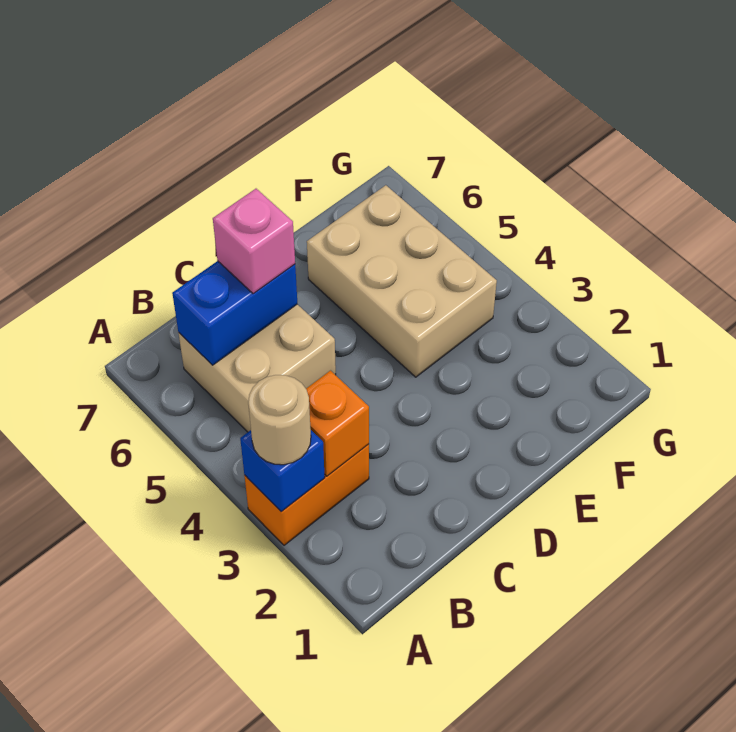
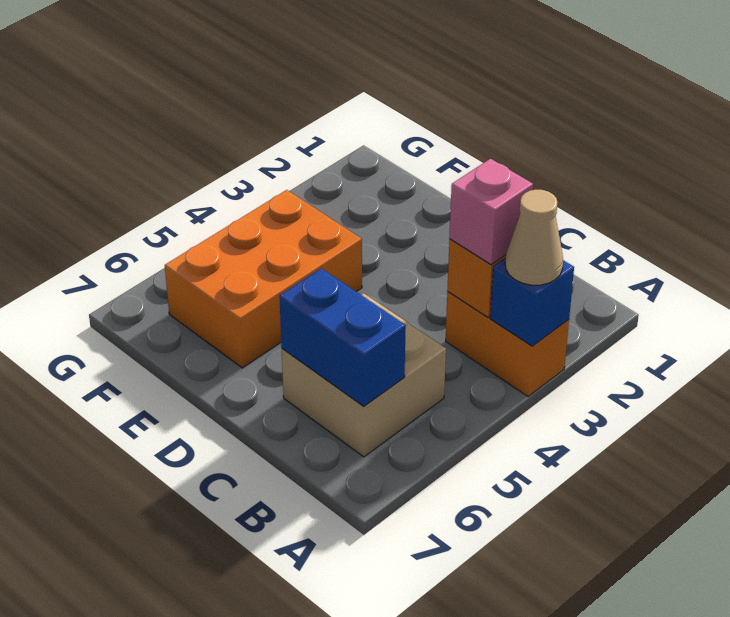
tan round brick A3 level 3 -> tan cone A3 level 3
pink brick C6 level 3 -> pink brick B3 level 3
tan brick E4:F6 level 1 -> orange brick E4:F6 level 1

